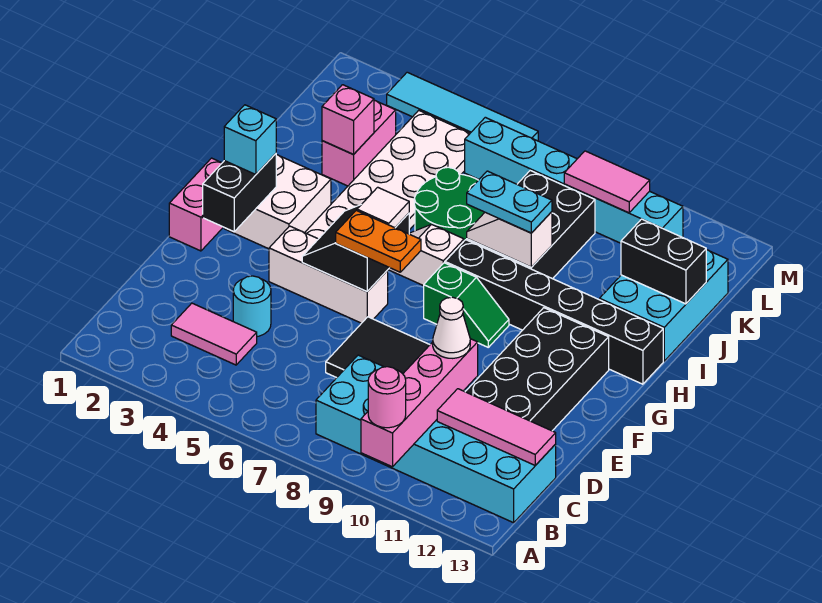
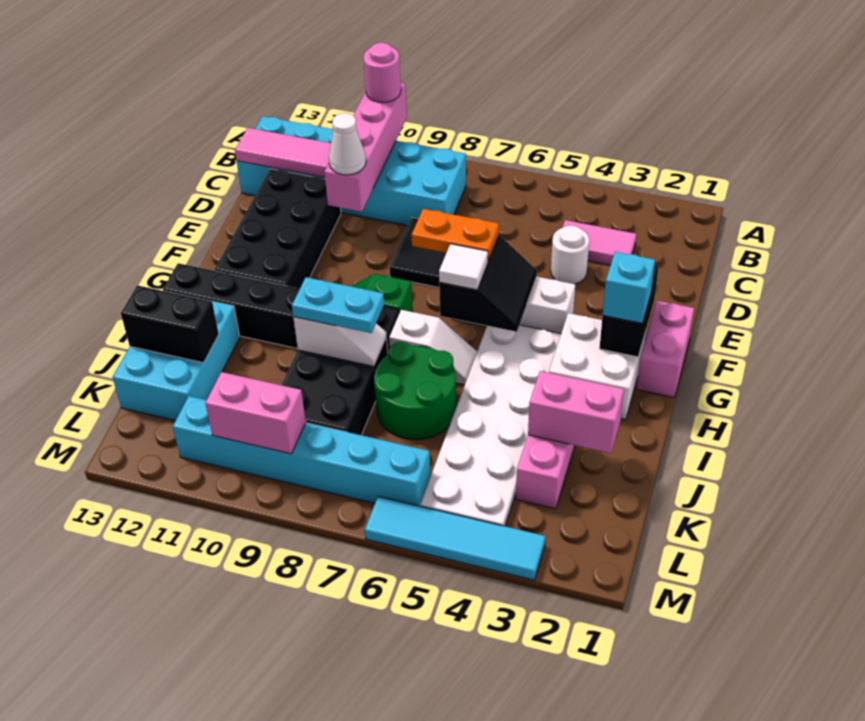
cyan round brick D4 level 1 -> white round brick D4 level 1
pink brick J3 level 2 -> pink brick J2:J3 level 2
pink tile L9:L10 level 2 -> pink brick L9:L10 level 2

